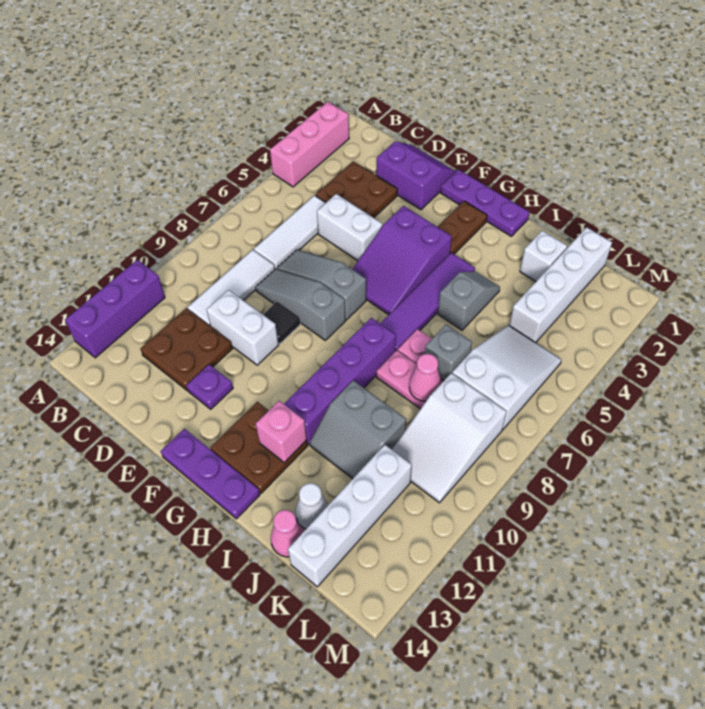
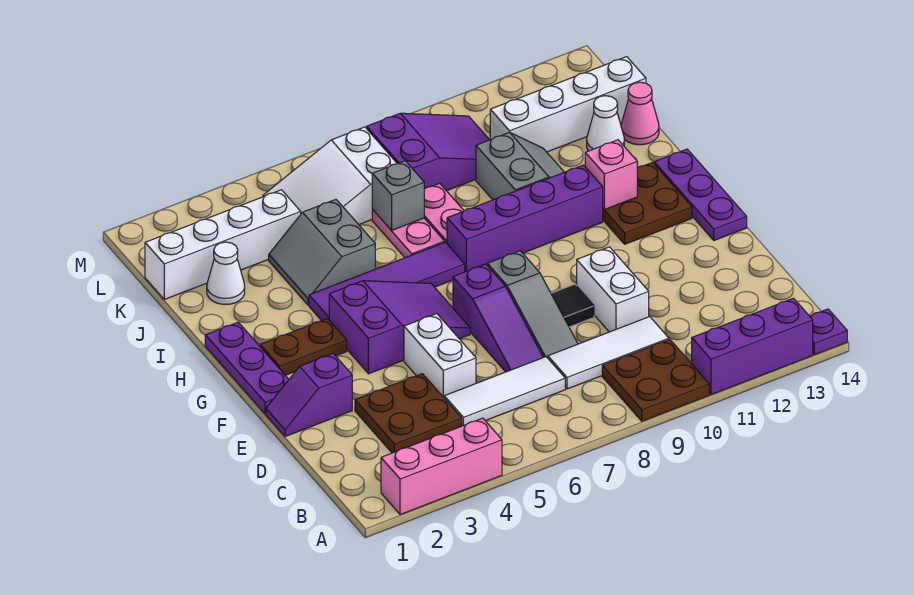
brown plate C11:D12 level 1 -> brown plate A9:B10 level 1
purple slope D1:E2 level 1 top 2 -> purple slope E1:E2 level 1 top 2
grey slope D7:F7 level 1 top F -> purple slope D7:F7 level 1 top F
purple plate E12 level 1 -> purple plate A14 level 1
grey slope I4:I5 level 1 top 5 -> grey slope I4:J5 level 1 top 5
white brick J2 level 1 -> white cone J2 level 1
pink cone J8 level 2 -> none
white slope K8:L10 level 1 top 8 -> purple slope K8:L10 level 1 top 8

